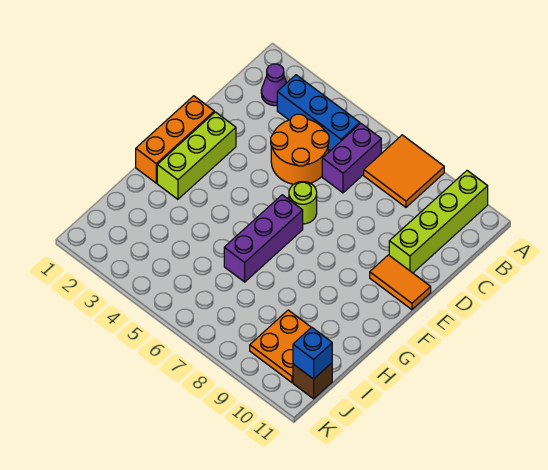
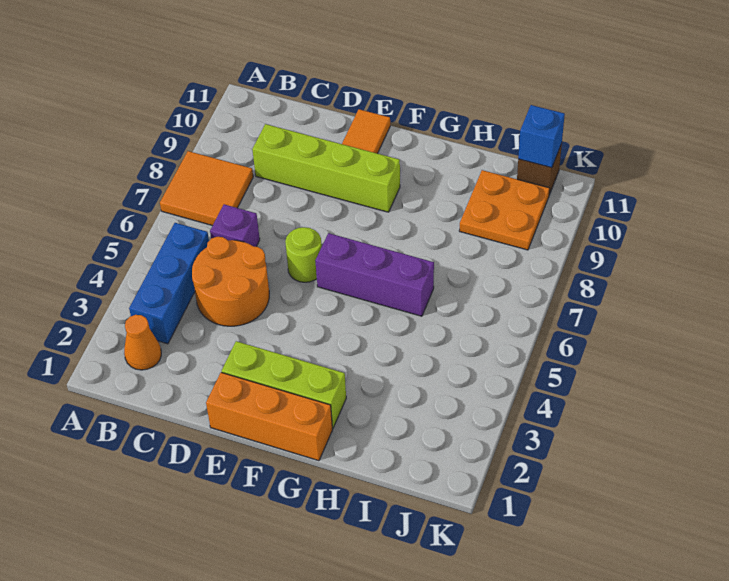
lime brick A10:D10 level 1 -> lime brick C9:F9 level 1
purple cone B2 level 1 -> orange cone B2 level 1
purple brick B6:C6 level 1 -> purple brick C6 level 1

